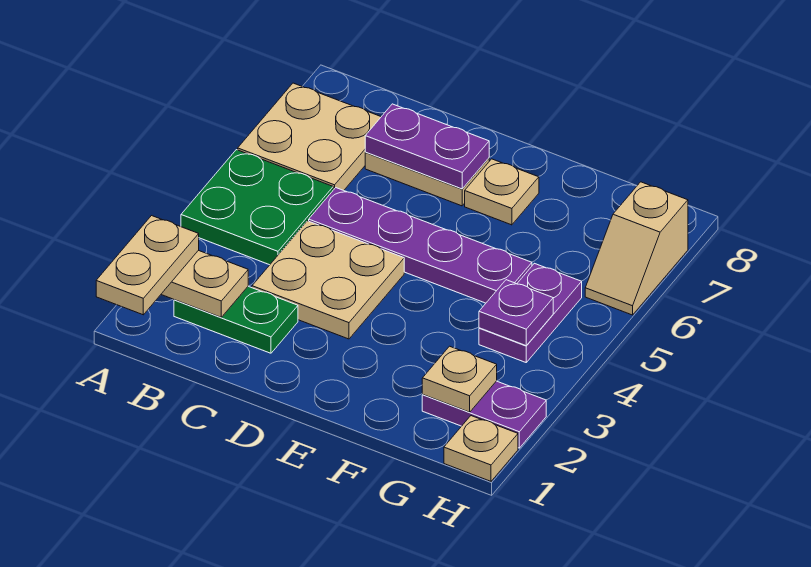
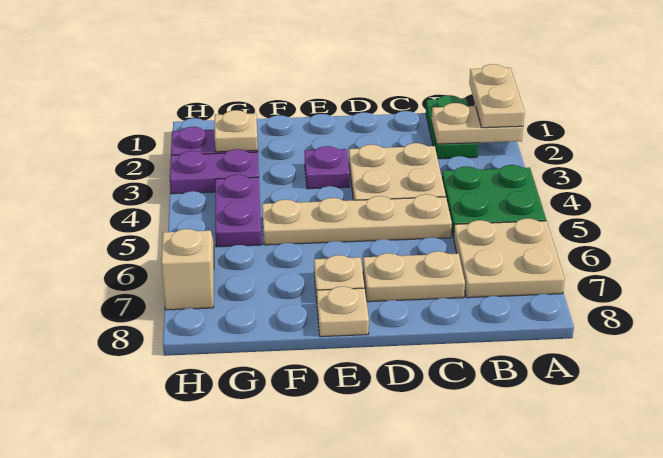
green plate B2:C2 level 1 -> green plate B1:B2 level 1
purple plate C5:F5 level 1 -> tan plate C5:F5 level 1
purple plate C7:D7 level 2 -> purple plate G3:H3 level 1
purple plate G4 level 2 -> purple plate E3 level 1
tan plate H1 level 1 -> tan plate E8 level 1

